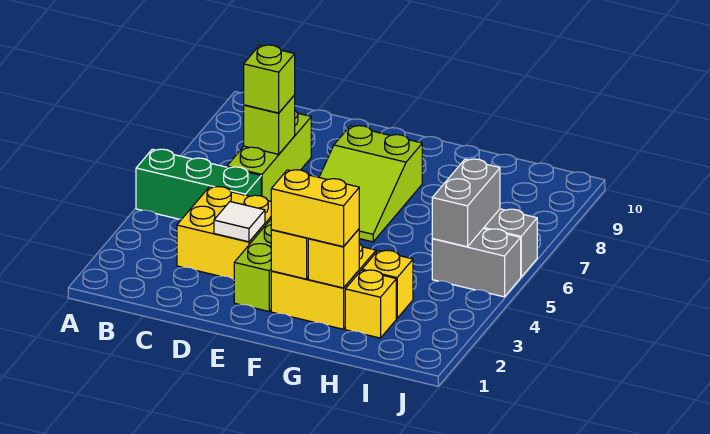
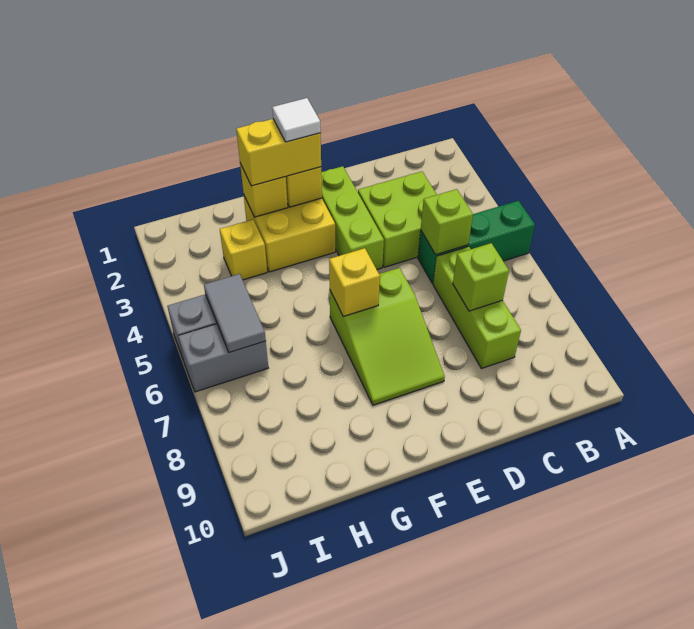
yellow brick C3:D4 level 1 -> lime brick C3:D4 level 1
lime brick C7 level 3 -> lime brick C5 level 2
white tile D3 level 2 -> white tile F2 level 4
lime slope E6:F8 level 1 top 8 -> lime slope E6:F8 level 1 top 6
yellow brick H2 level 1 -> yellow brick F6 level 2
grey brick I5:I6 level 2 -> grey tile I5:I6 level 2

